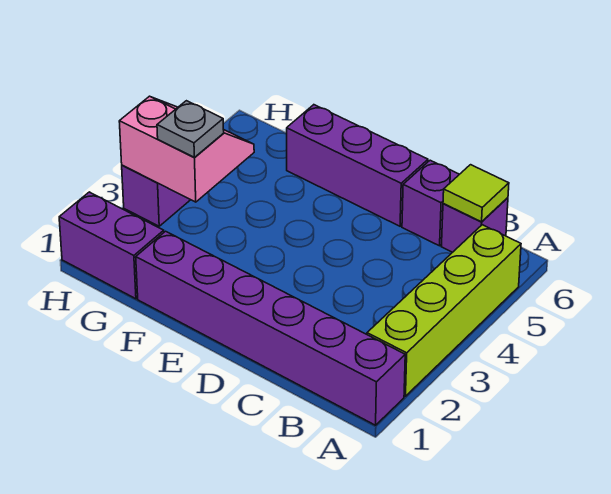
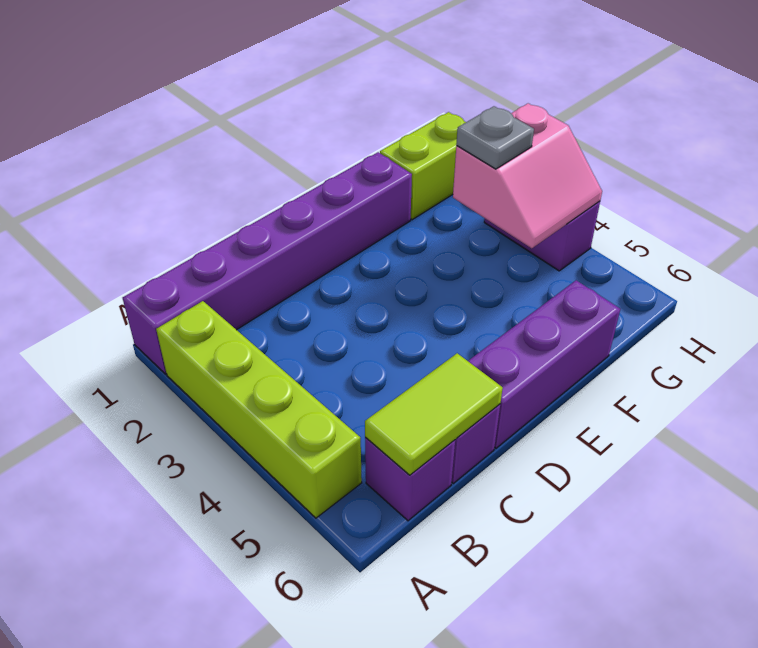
lime tile B6 level 2 -> lime tile B6:C6 level 2
purple brick G1:H1 level 1 -> lime brick G1:H1 level 1

